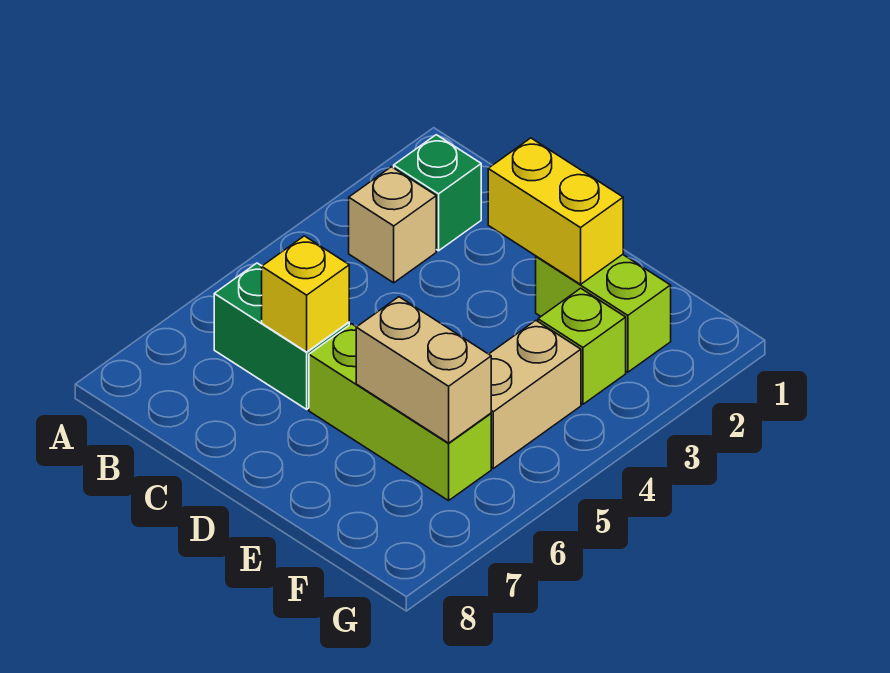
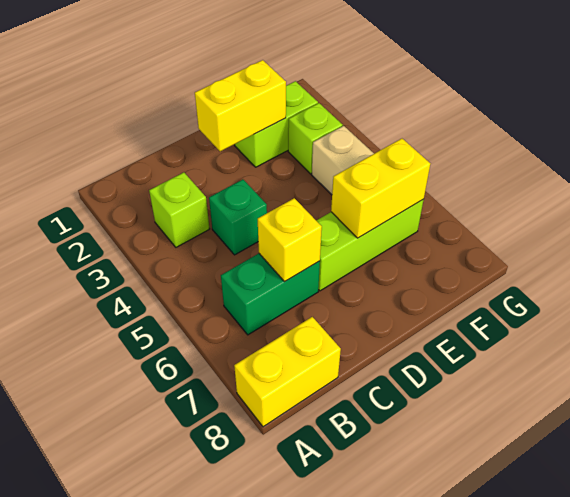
none -> yellow brick A8:B8 level 1
green brick B2 level 1 -> green brick C4 level 1
tan brick B3 level 1 -> lime brick B3 level 1
tan brick E6:F6 level 2 -> yellow brick E6:F6 level 2

